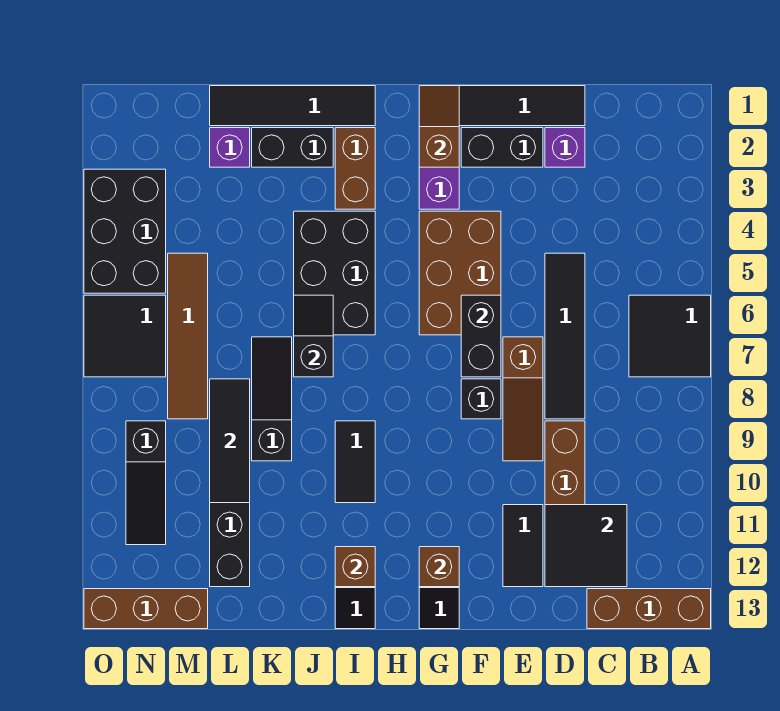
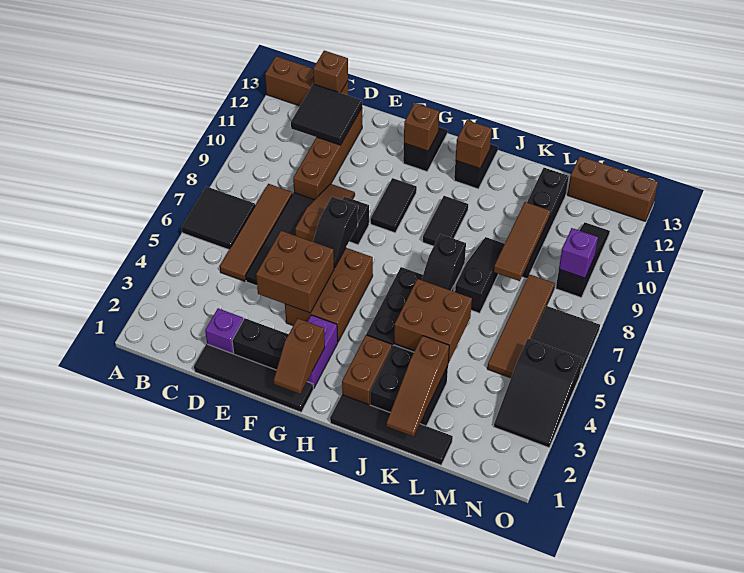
none -> brown tile C5:C8 level 1
none -> brown brick C13 level 2
none -> brown brick E4:F5 level 2
black tile E11:E12 level 1 -> black tile G9:G10 level 1
black brick F6:F7 level 2 -> black slope F6:F7 level 2 top 7
black brick J2:K2 level 1 -> black brick J2:K3 level 1
none -> brown brick J4:K5 level 2
none -> brown slope K1:K3 level 2 top 3
black slope K7:K9 level 1 top 9 -> black slope K7:K9 level 1 top 7
purple brick L2 level 1 -> purple brick N9 level 2
black tile L8:L10 level 2 -> brown tile L8:L10 level 2
black brick N3:O5 level 1 -> black slope N3:O5 level 1 top 5

